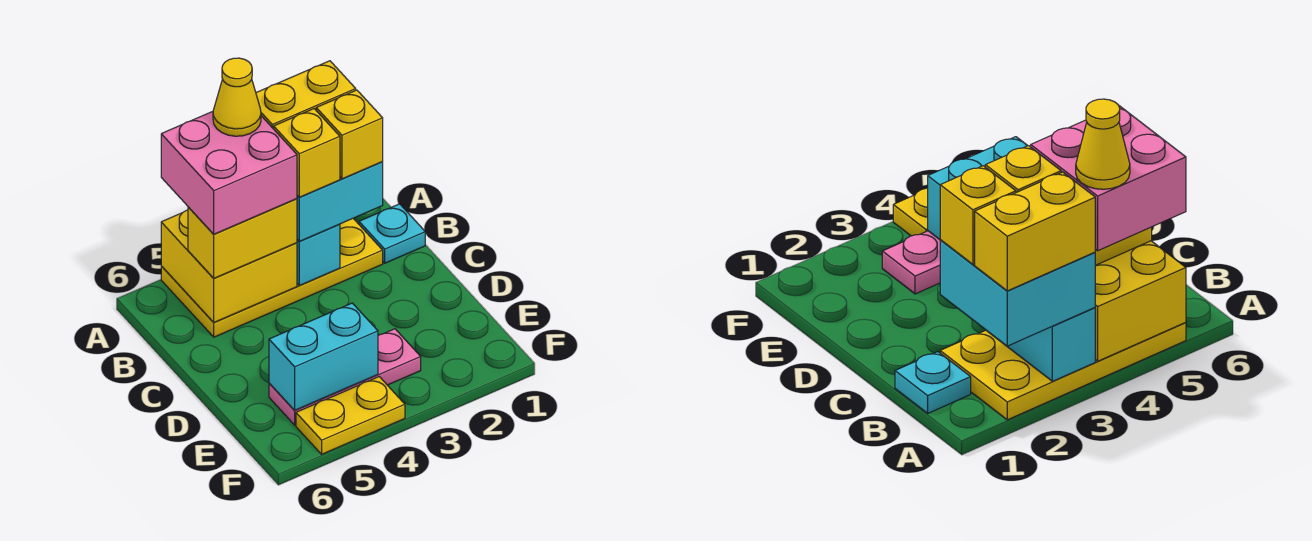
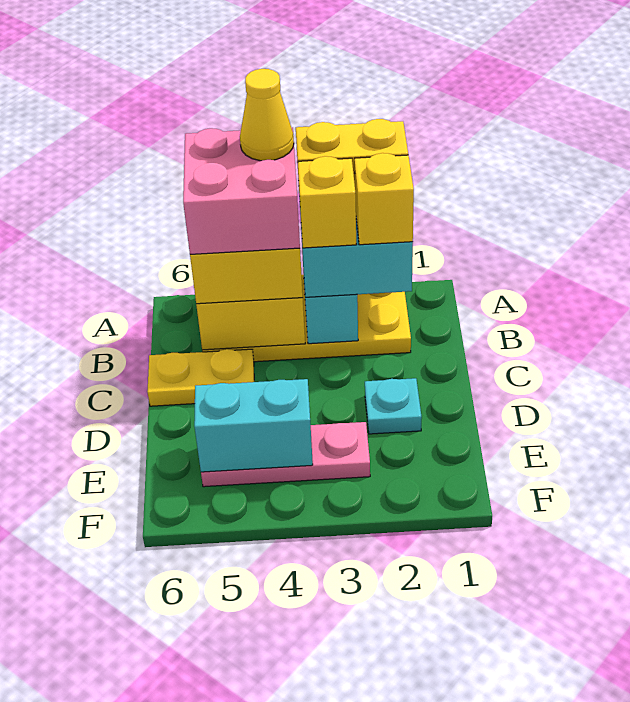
cyan plate B1 level 1 -> cyan plate D2 level 1
yellow plate F4:F5 level 1 -> yellow plate C5:C6 level 1

